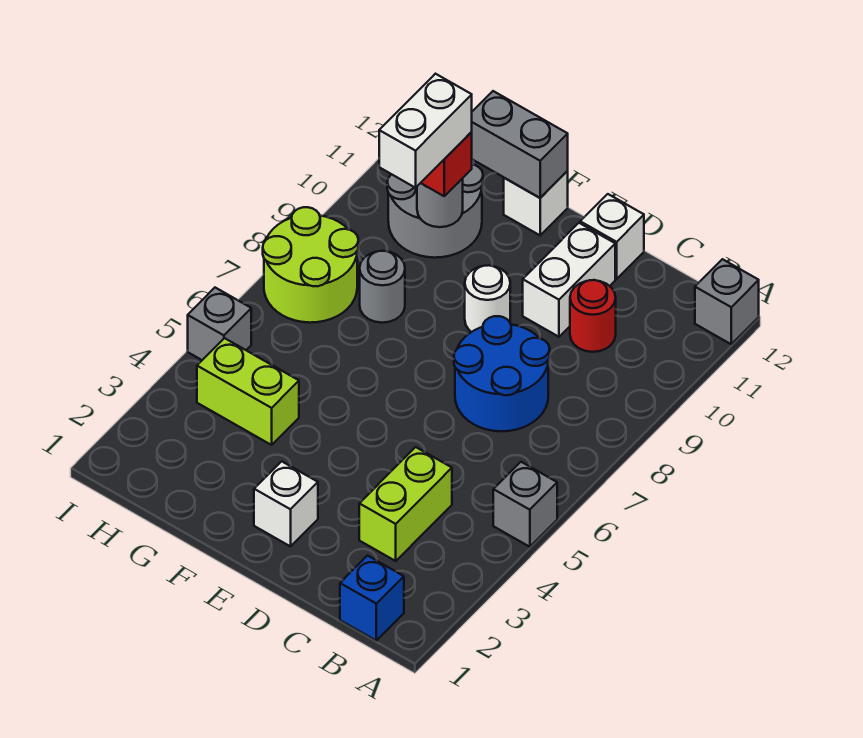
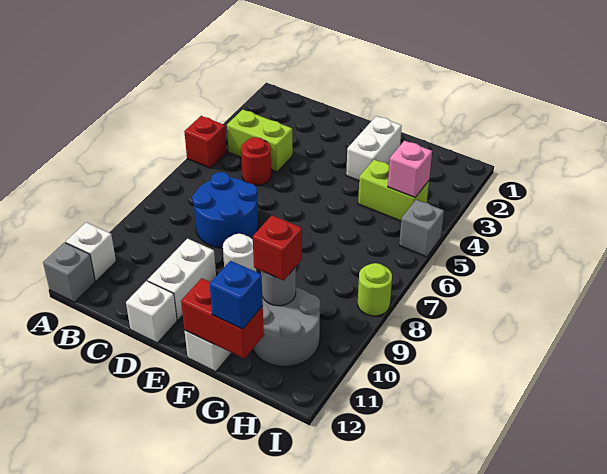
grey brick A5 level 1 -> red brick A5 level 1
blue brick B1 level 1 -> blue brick G12 level 3
lime brick C3:C4 level 1 -> lime brick B4:C4 level 1
red round brick C10 level 1 -> red round brick C5 level 1
white brick E2 level 1 -> white brick A11 level 1
grey brick F12:G12 level 2 -> red brick F12:G12 level 2
grey round brick G8 level 1 -> none
white brick G9:G10 level 4 -> white brick F2:F3 level 1
none -> pink brick H4 level 2
lime round brick H7:I8 level 1 -> lime round brick I8 level 1

